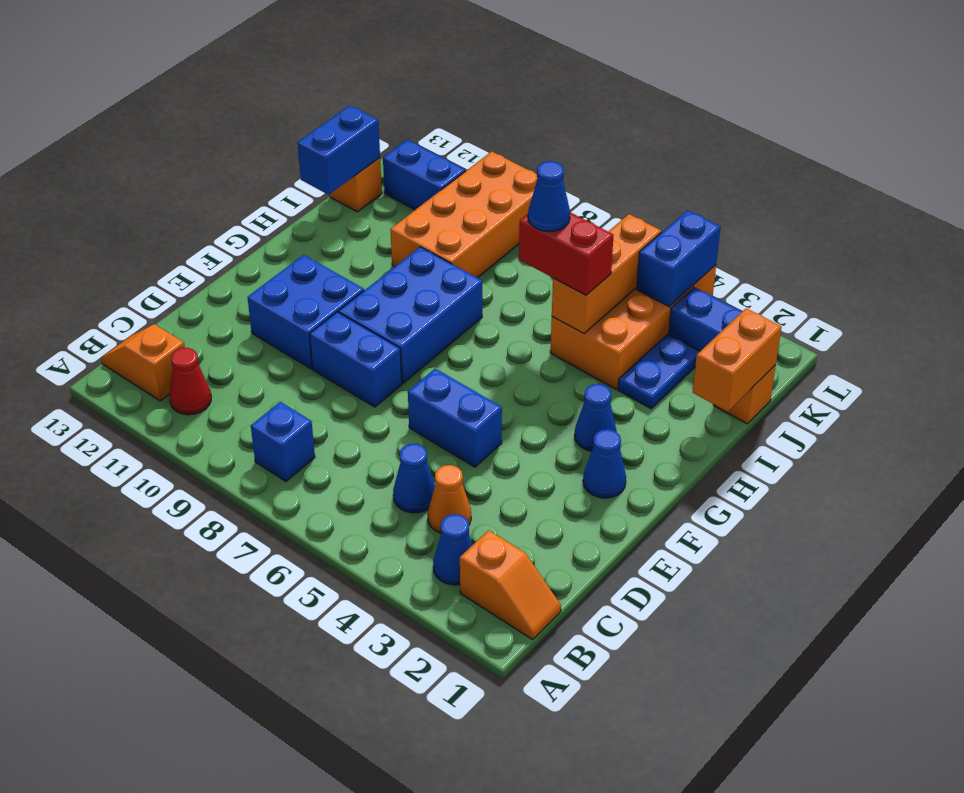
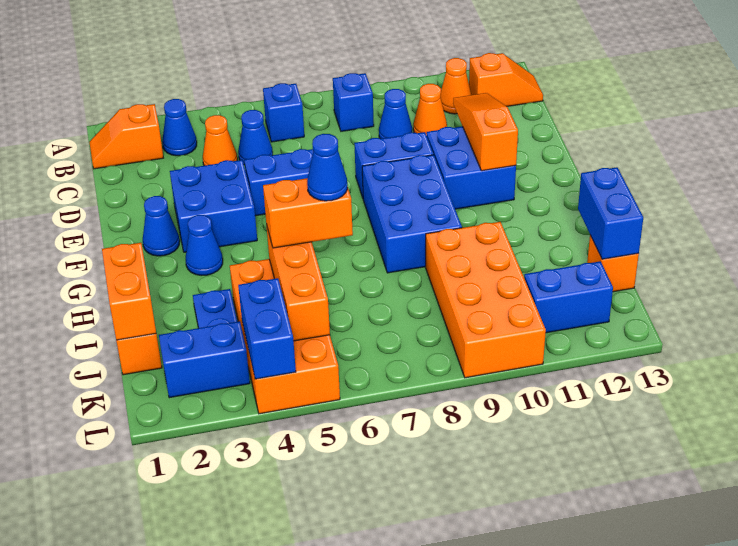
none -> blue brick B6 level 1
red cone B11 level 1 -> orange cone B11 level 1
none -> blue cone C9 level 1
none -> orange cone C10 level 1
none -> orange slope D11:F11 level 2 top F
none -> blue brick E3:F4 level 1
red brick I5:I6 level 3 -> orange brick I5:I6 level 3

